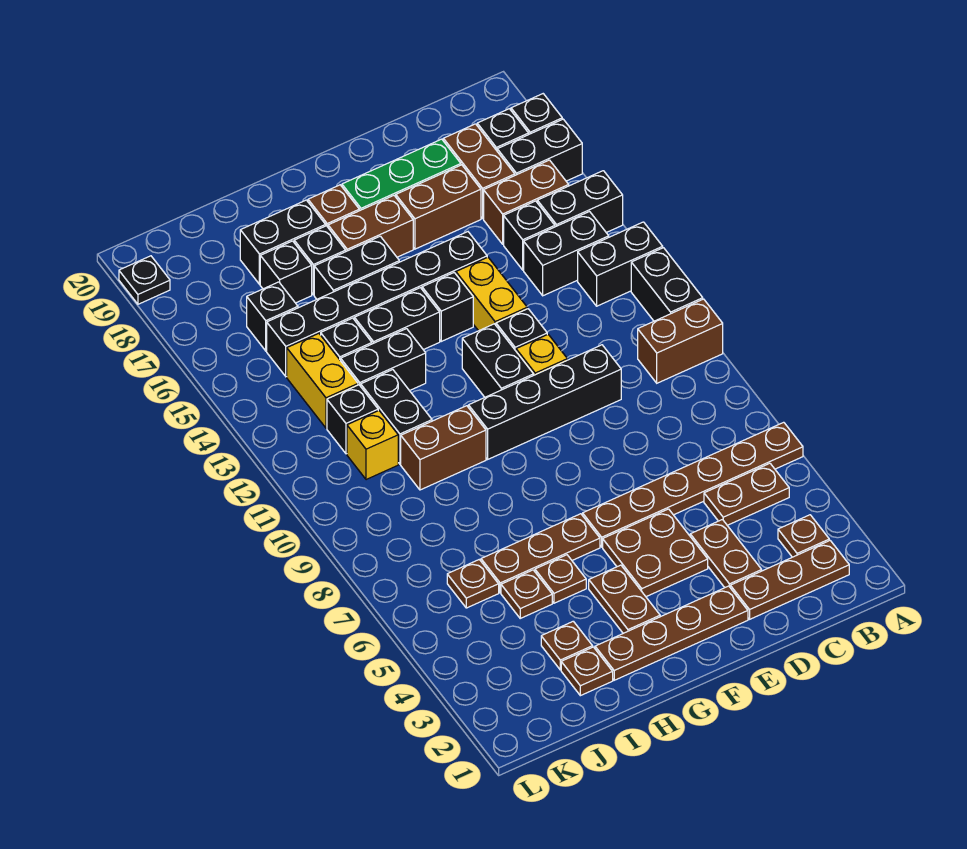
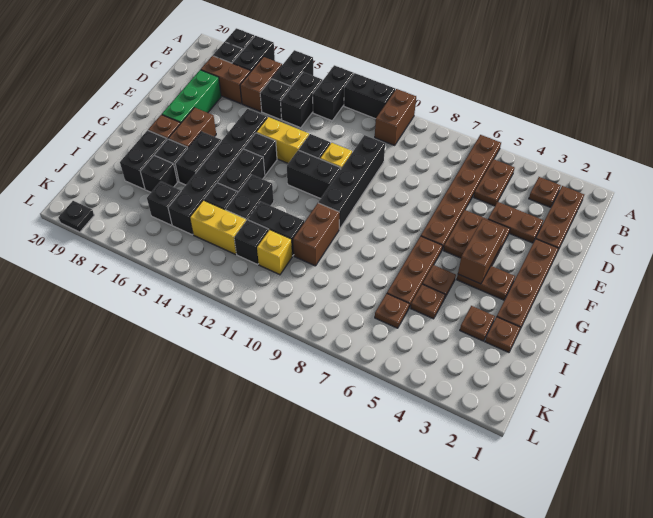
brown brick D17:E17 level 1 -> brown brick F4:G4 level 2

